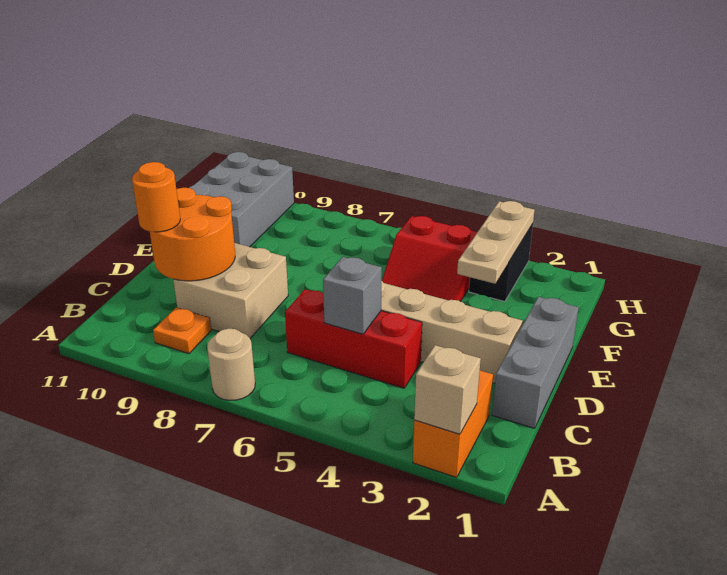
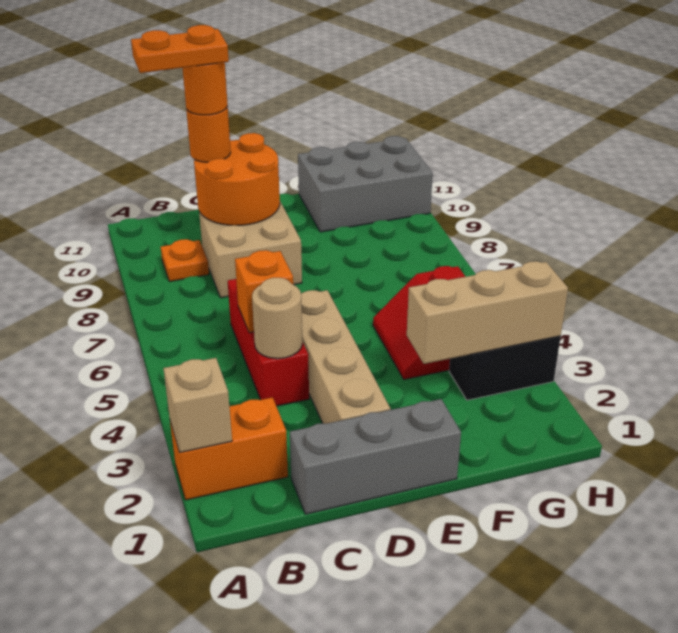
tan round brick A7 level 1 -> tan round brick C4 level 2
none -> orange plate B10:C10 level 5
grey brick C5 level 2 -> orange brick C5 level 2
none -> orange round brick C10 level 4
tan plate F3:H3 level 2 -> tan brick F3:H3 level 2

